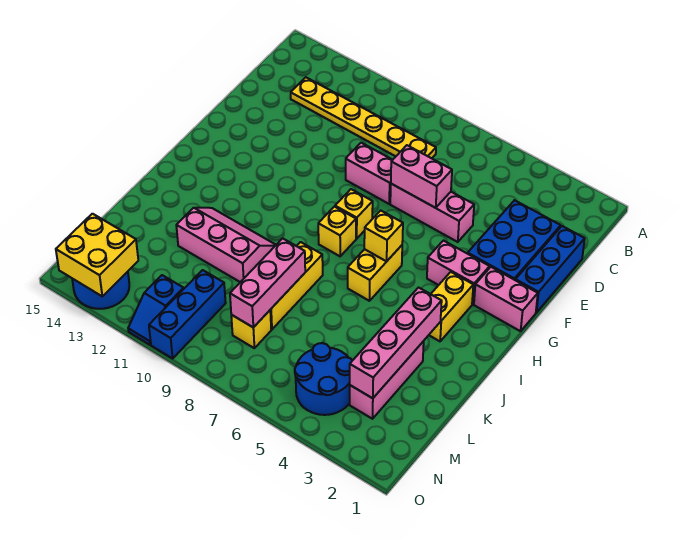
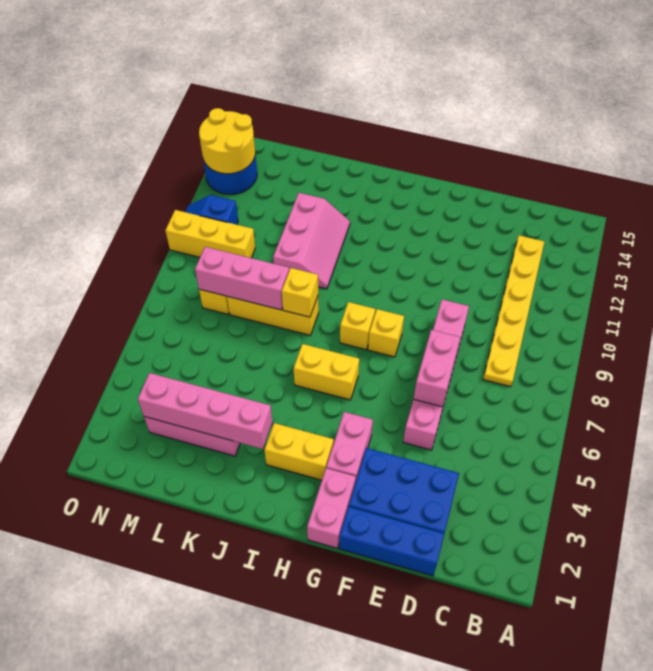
yellow brick H6 level 2 -> yellow brick J8 level 2
blue round brick M4:N5 level 1 -> none
blue brick M10:O10 level 1 -> yellow brick M10:O10 level 1
yellow brick N13:O14 level 2 -> yellow round brick N13:O14 level 2

